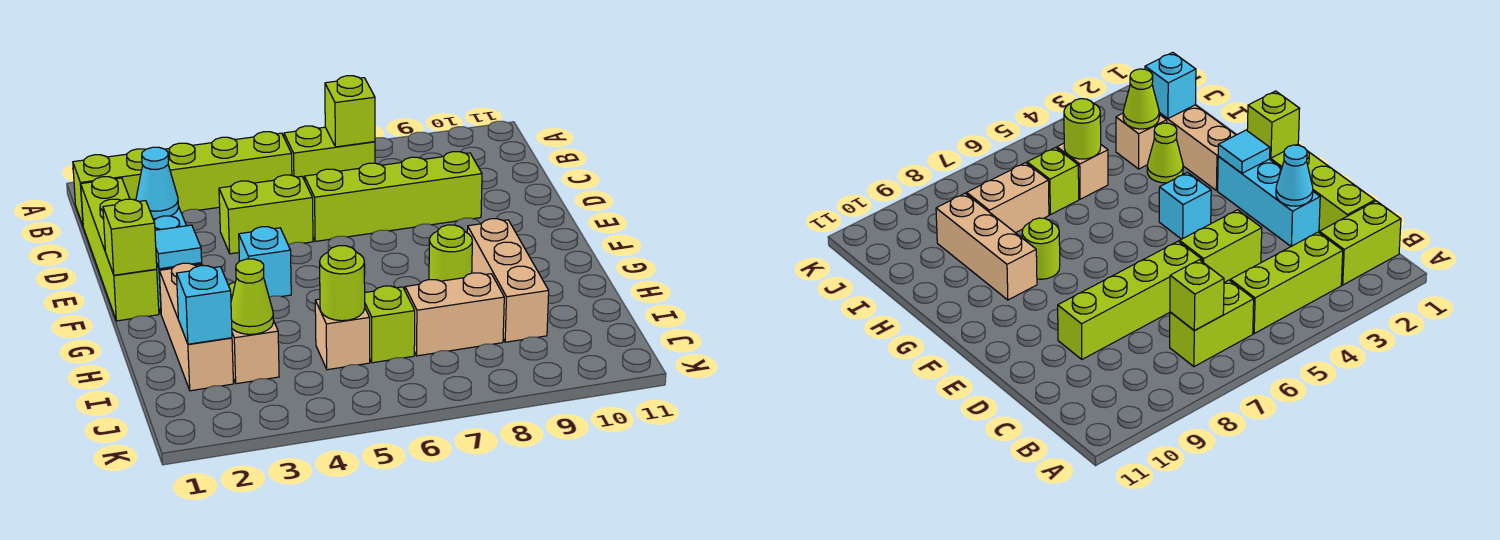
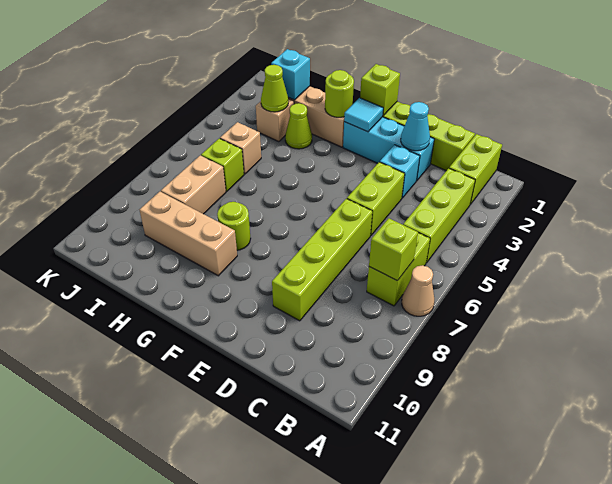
none -> tan cone A7 level 1
cyan brick F4 level 1 -> cyan brick D3 level 1
lime round brick I5 level 2 -> lime round brick G2 level 2

